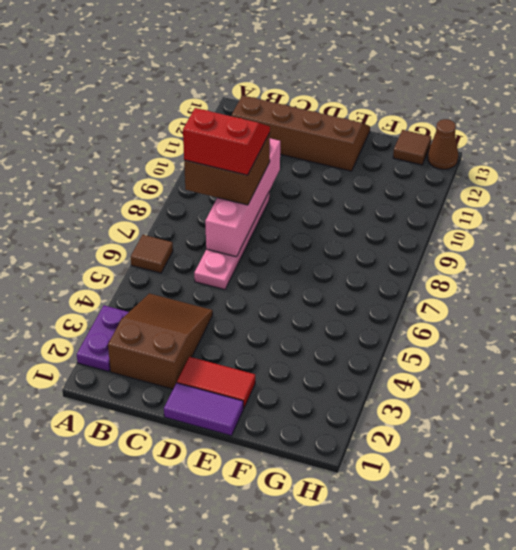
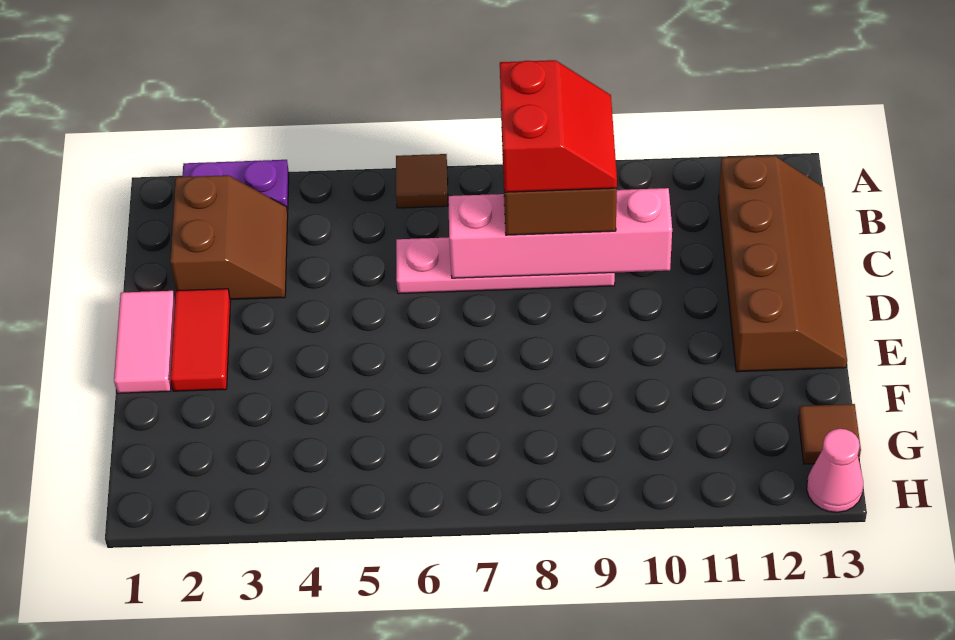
brown slope B2:C4 level 1 top 2 -> brown slope B2:C3 level 1 top 2
purple tile D1:E1 level 1 -> pink tile D1:E1 level 1
brown cone H13 level 1 -> pink cone H13 level 1

